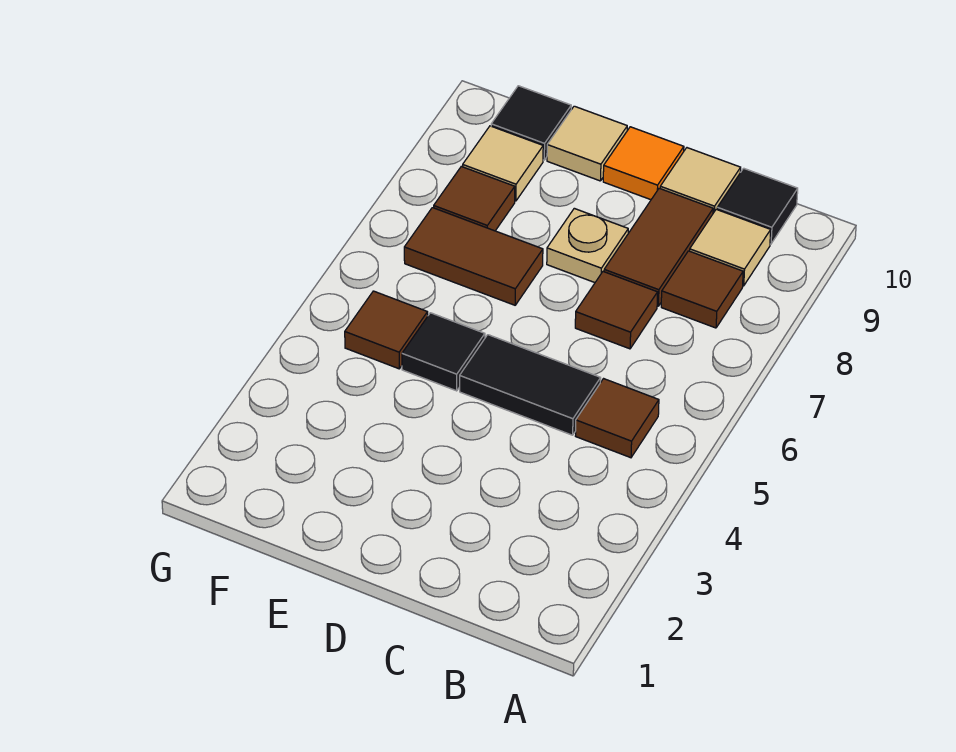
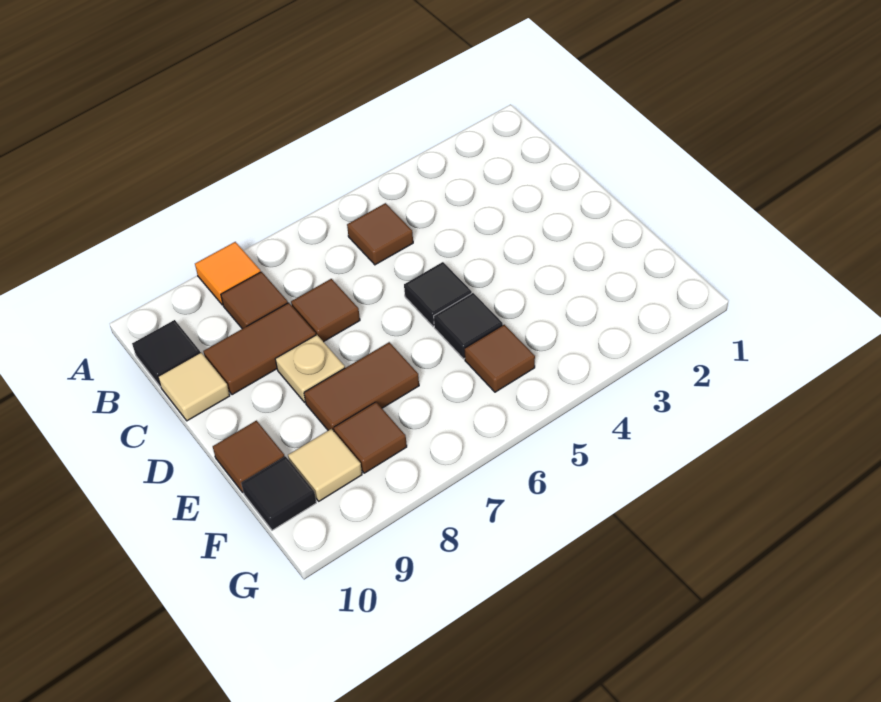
tan tile B9 level 1 -> none
black tile C5:D5 level 1 -> black tile D5 level 1
orange tile D10 level 1 -> orange tile A8 level 1
brown tile E7:F7 level 1 -> brown tile E7:E8 level 1
tan tile E10 level 1 -> brown tile E10 level 1

